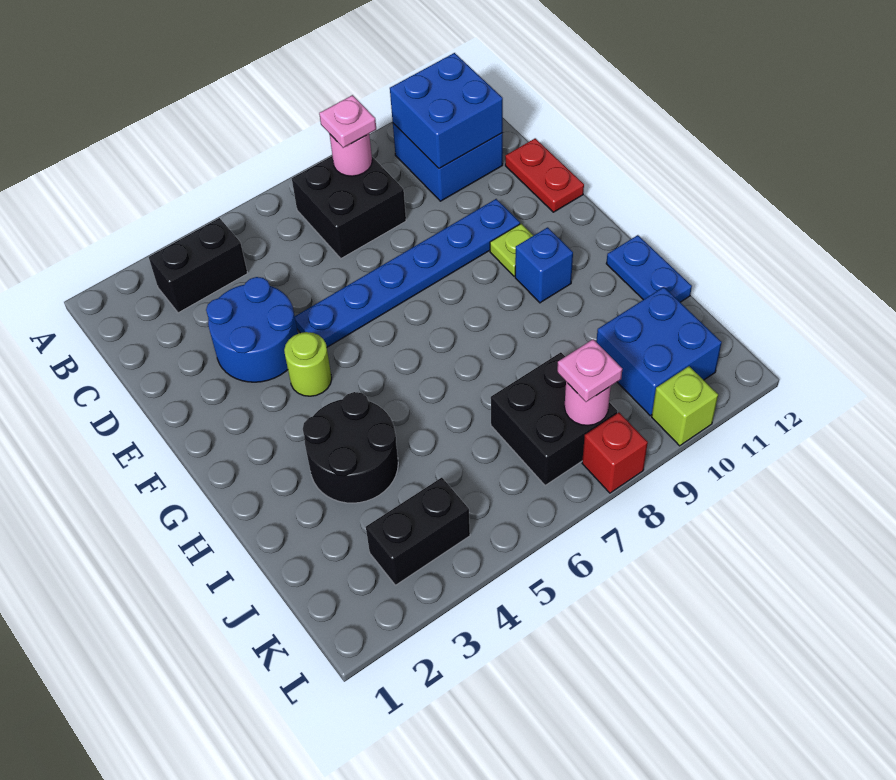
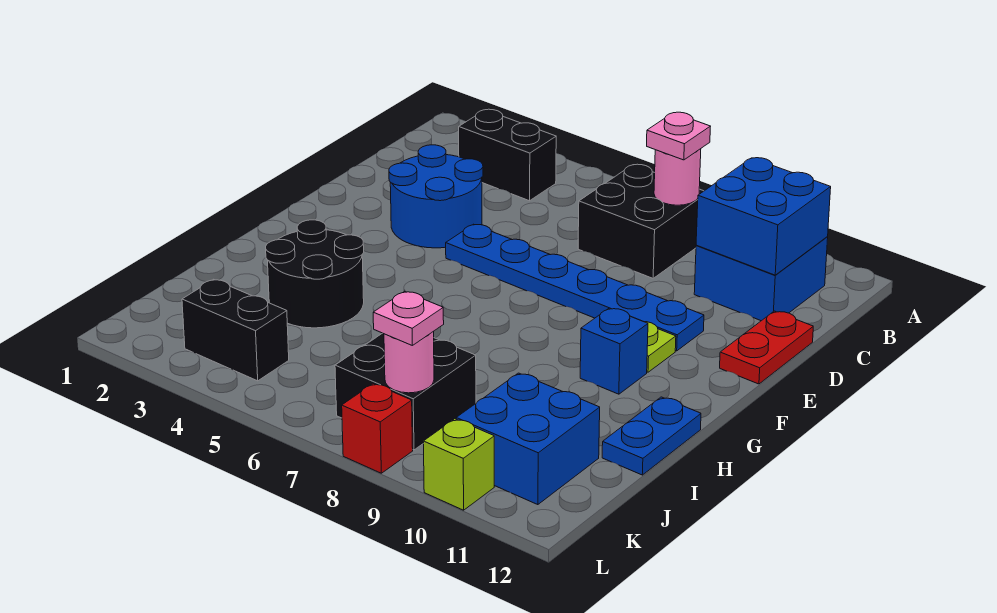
lime round brick F4 level 1 -> none

